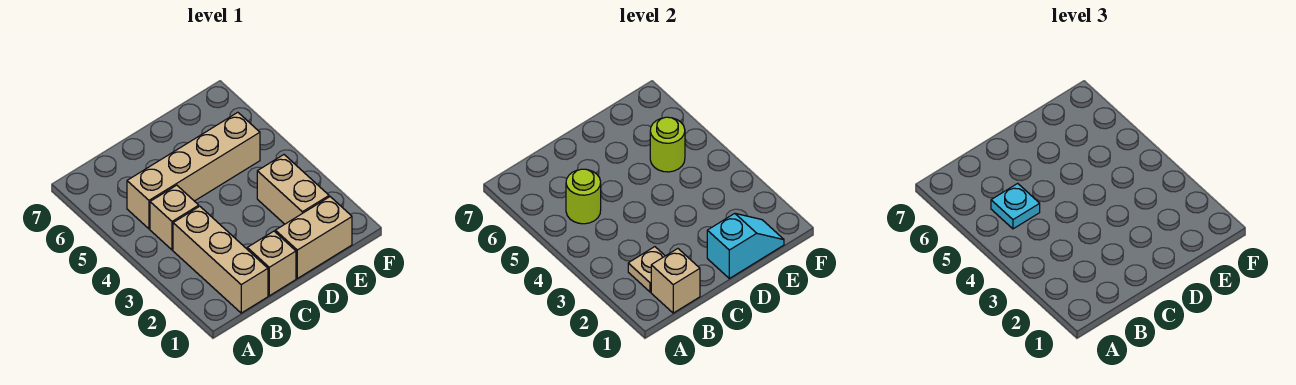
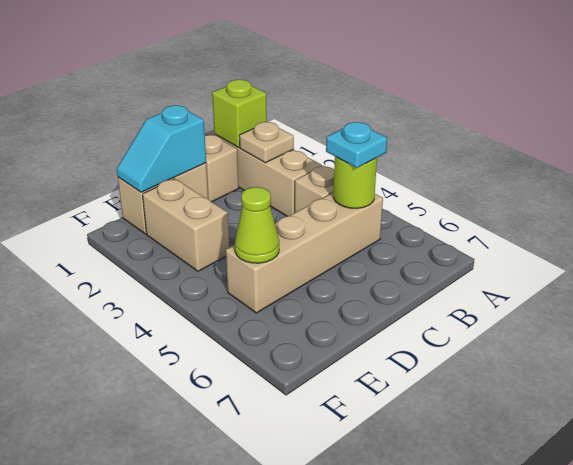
tan brick B1 level 2 -> lime brick B1 level 2
lime round brick E5 level 2 -> lime cone E5 level 2

